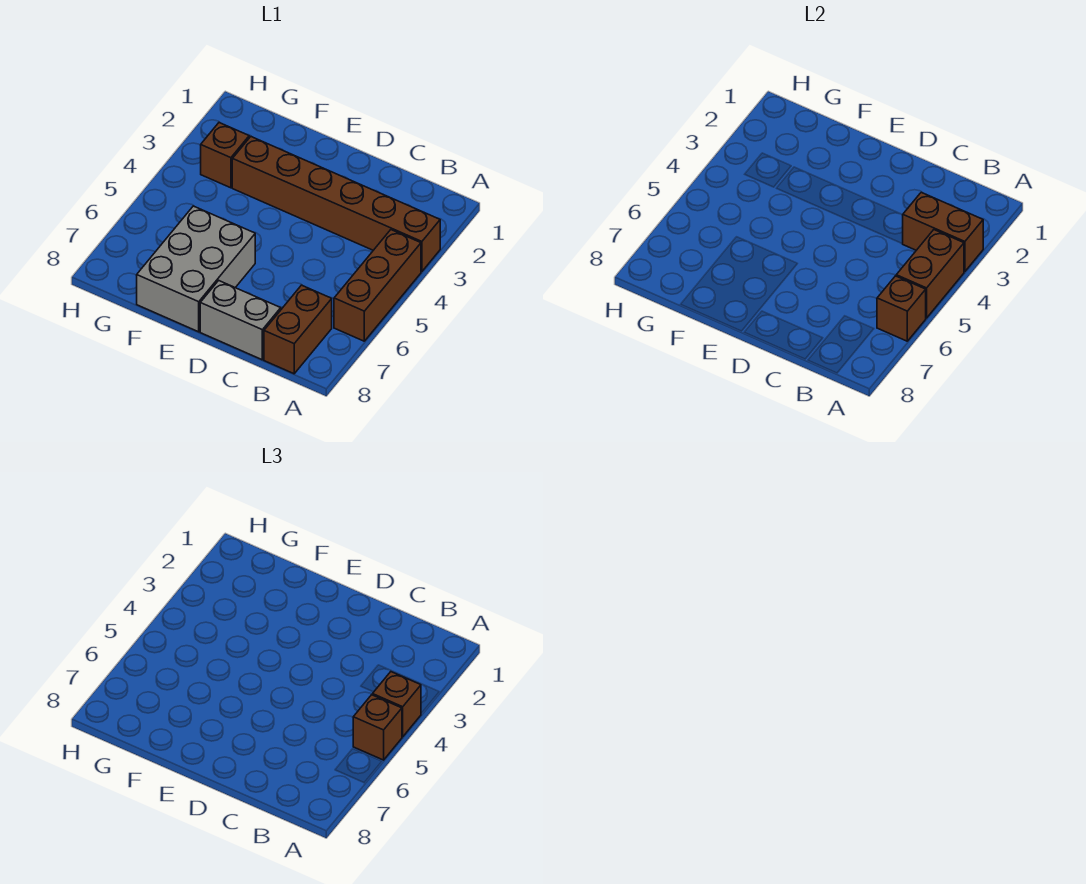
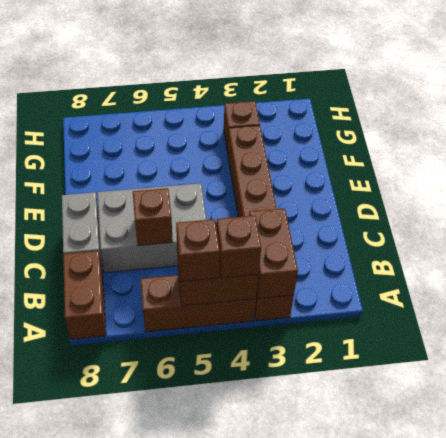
brown brick A6 level 2 -> brown brick C6 level 2
brown brick B7:B8 level 1 -> brown brick A8:B8 level 1
grey brick E6:F8 level 1 -> grey brick C5:D7 level 1

